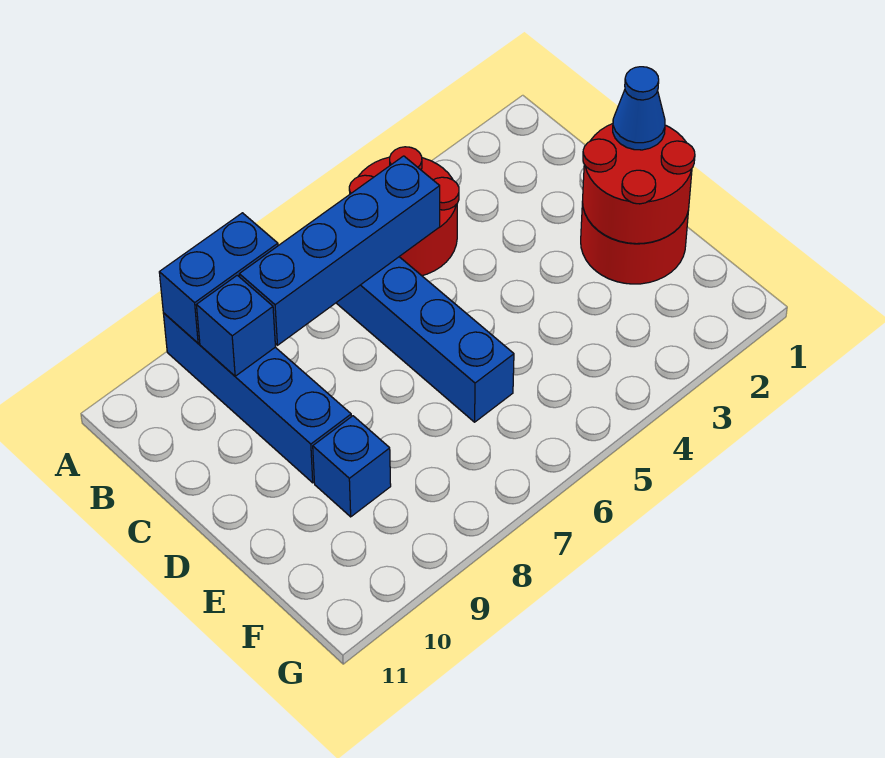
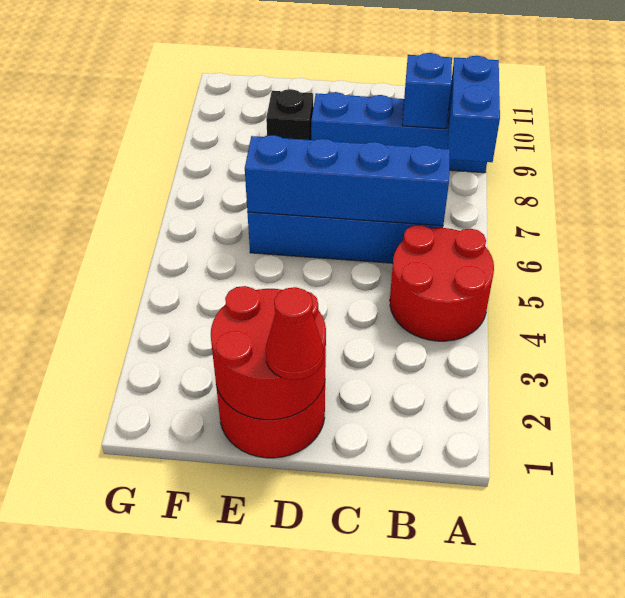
blue brick B5:B8 level 2 -> blue brick B6:E6 level 2
blue cone D1 level 3 -> red cone D1 level 3
blue brick E9 level 1 -> black brick E9 level 1

